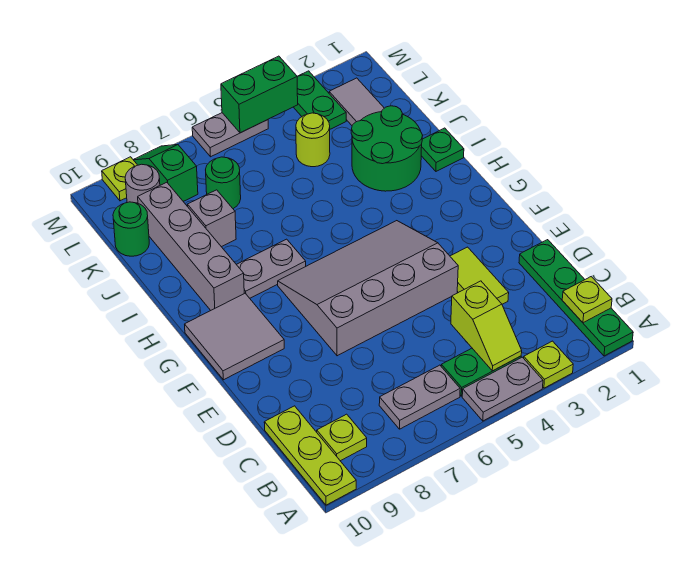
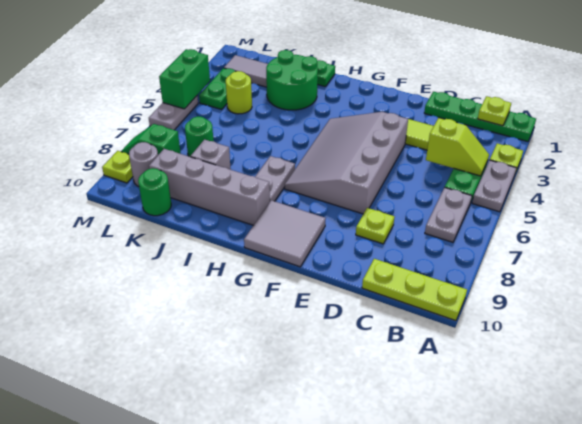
lime plate B9 level 1 -> lime plate D8 level 1
green plate L3:M3 level 1 -> green plate L3:L4 level 1

